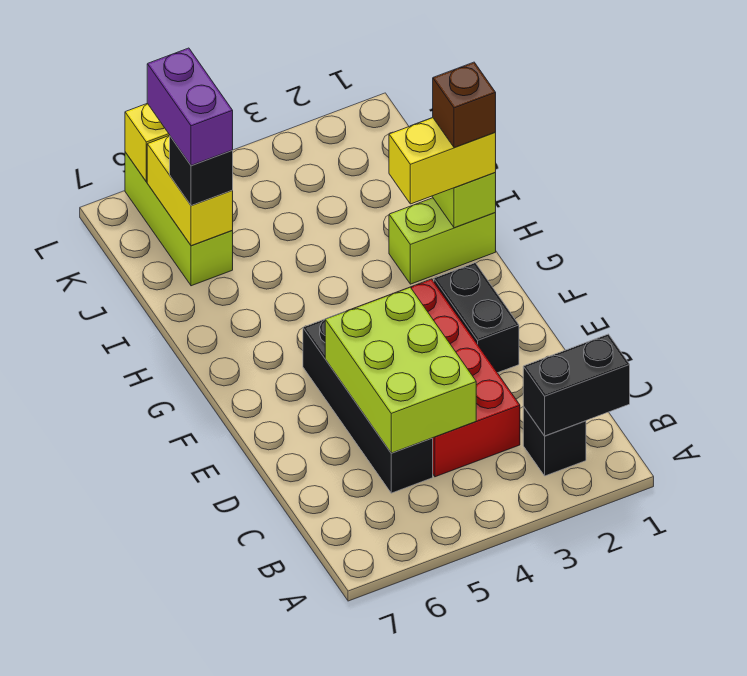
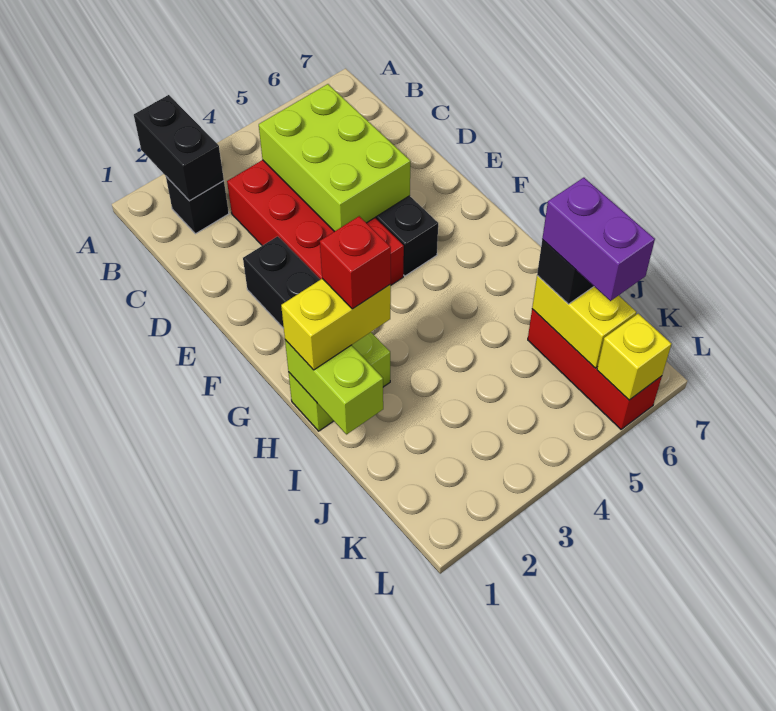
black brick B1:B2 level 2 -> black brick A2:B2 level 2
brown brick H1 level 4 -> none
none -> red brick H2 level 4
lime brick J6:L6 level 1 -> red brick J6:L6 level 1

